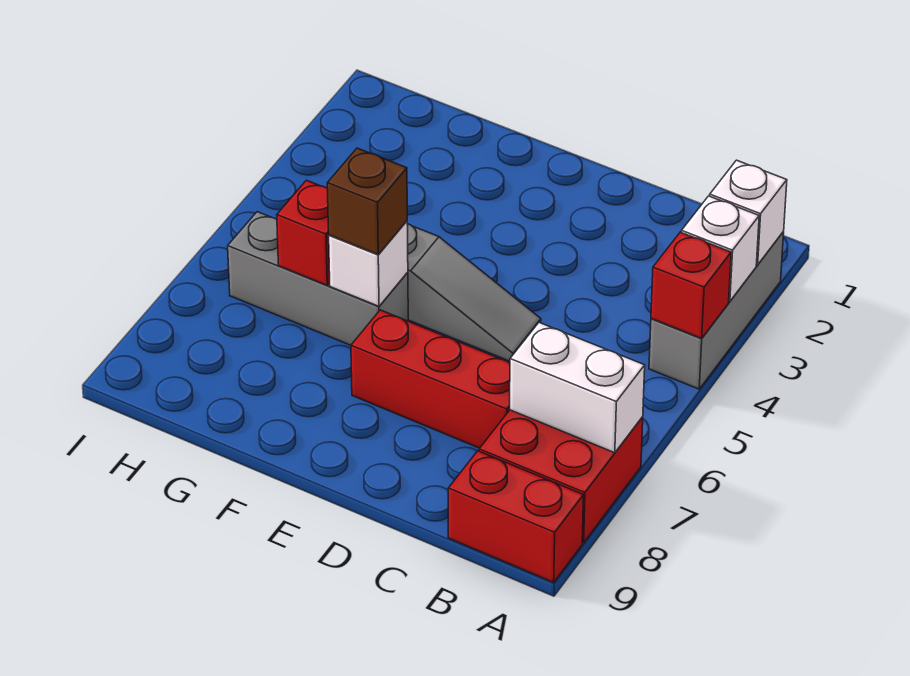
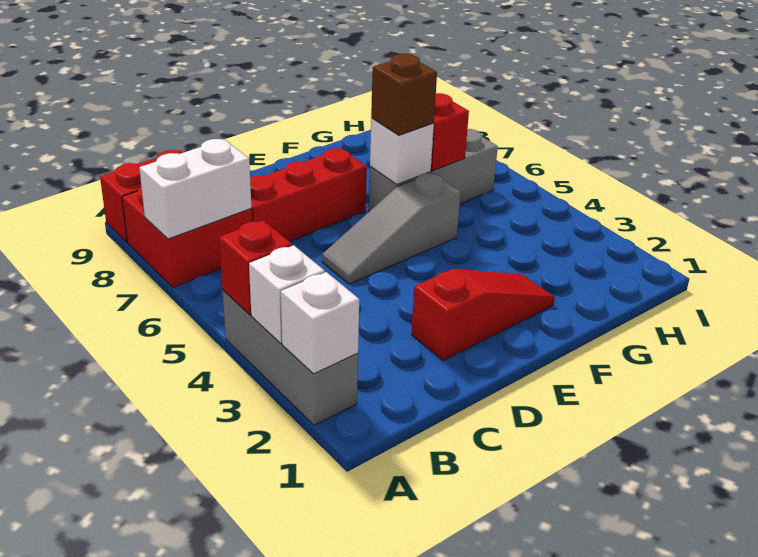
none -> red slope D2:F2 level 1 top D

